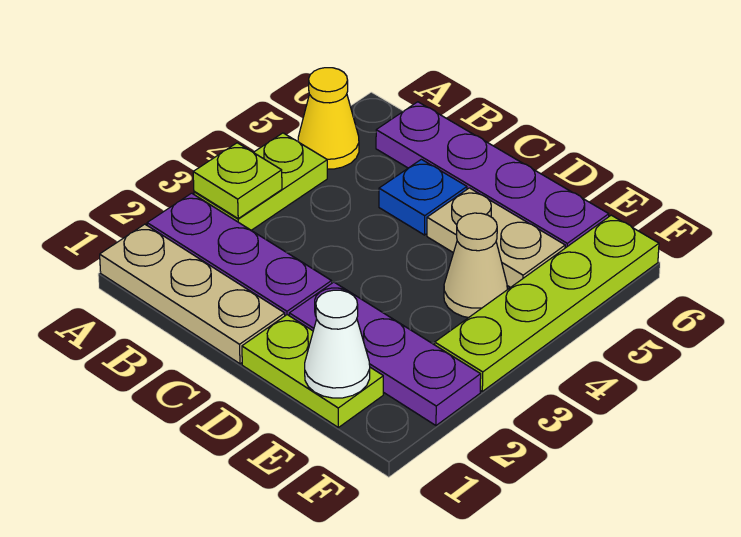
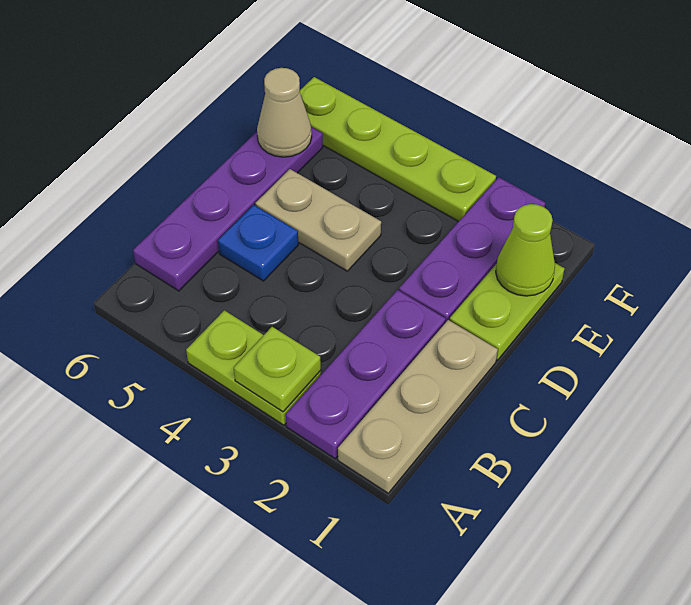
yellow cone A5 level 1 -> none
tan plate D5:E5 level 1 -> tan plate D4:D5 level 1
white cone E1 level 2 -> lime cone E1 level 2
tan cone E4 level 1 -> tan cone E6 level 2

